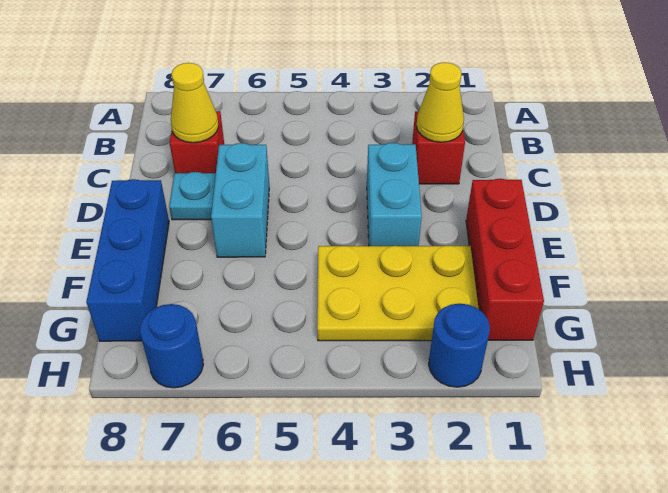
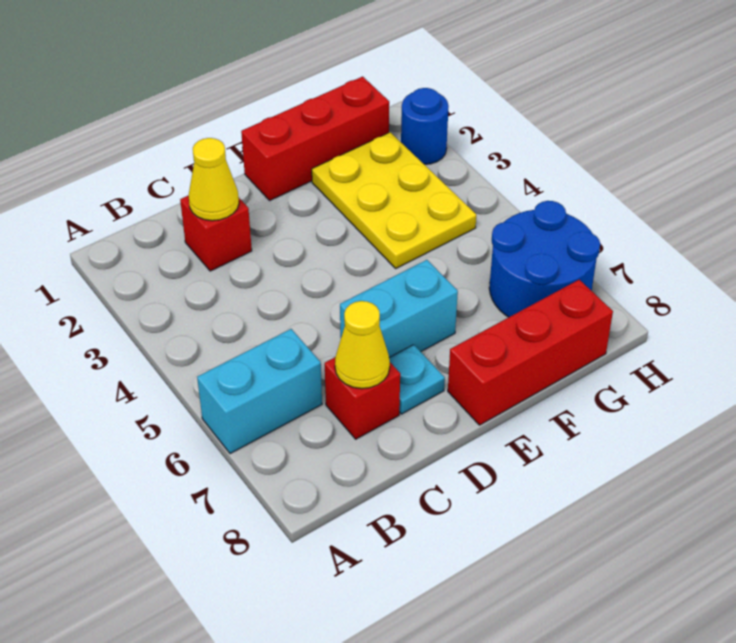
cyan brick D3:E3 level 1 -> cyan brick A6:B6 level 1
blue brick E8:G8 level 1 -> red brick E8:G8 level 1
blue round brick H7 level 1 -> blue round brick G6:H7 level 1

